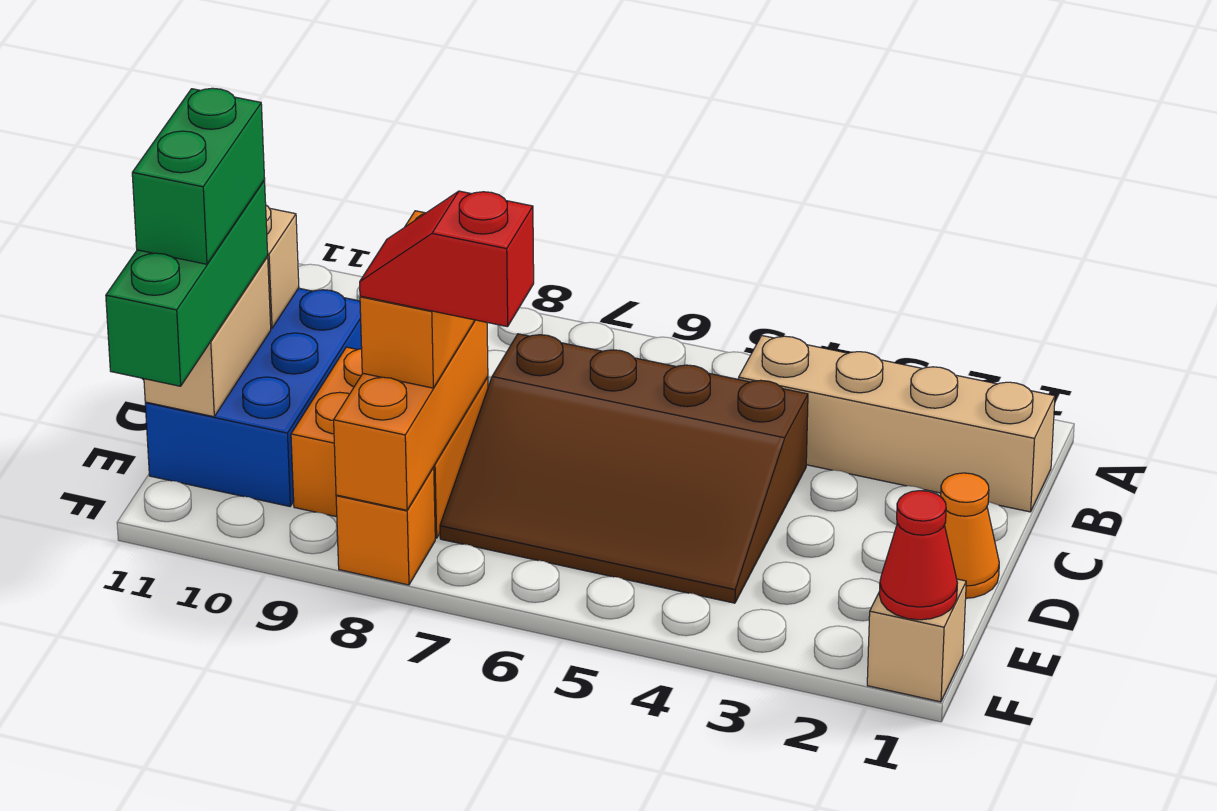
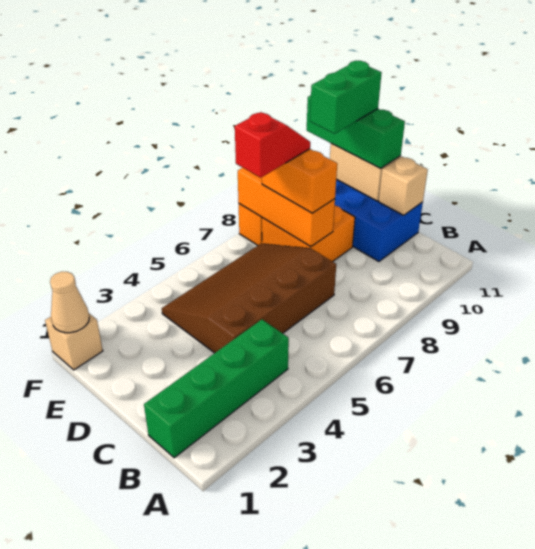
tan brick B1:B4 level 1 -> green brick B1:B4 level 1
orange cone D1 level 1 -> none
green brick D11:E11 level 4 -> green brick E10:E11 level 4
red cone F1 level 2 -> tan cone F1 level 2

